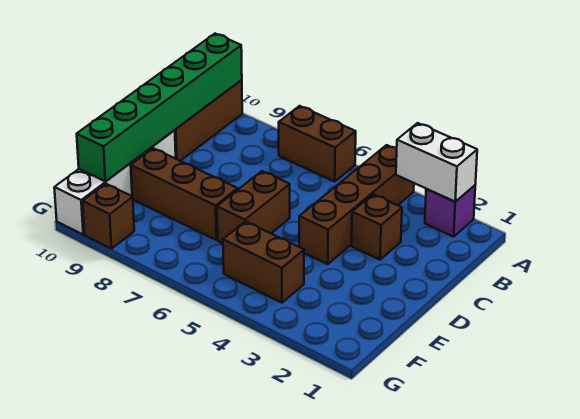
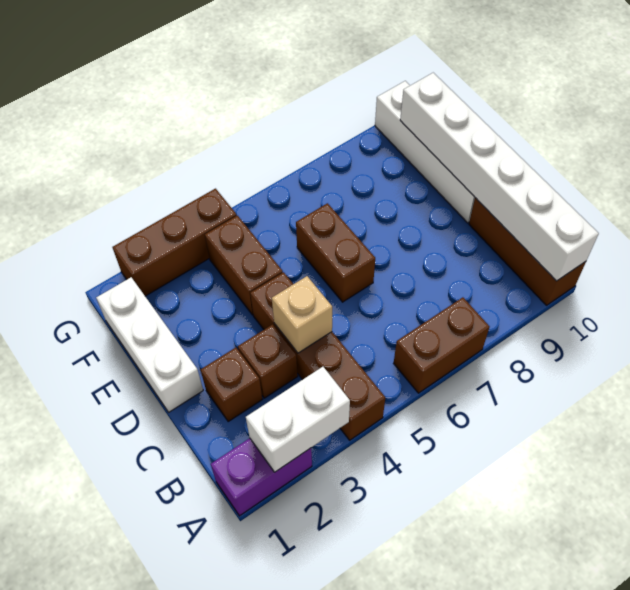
purple brick A2 level 1 -> purple brick A1:A2 level 1
green brick A10:F10 level 2 -> white brick A10:F10 level 2
none -> tan brick C4 level 2
none -> white brick D1:F1 level 1
brown brick E7:E9 level 1 -> brown brick G2:G4 level 1
brown brick F4:F5 level 1 -> brown brick E4:F4 level 1
brown brick G9 level 1 -> brown brick C2 level 1

